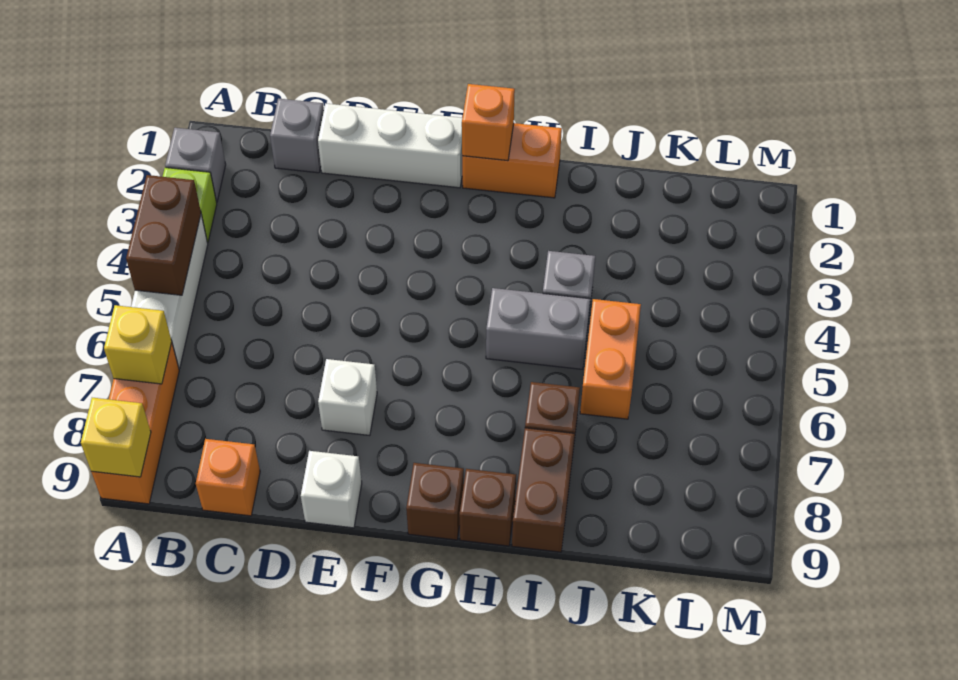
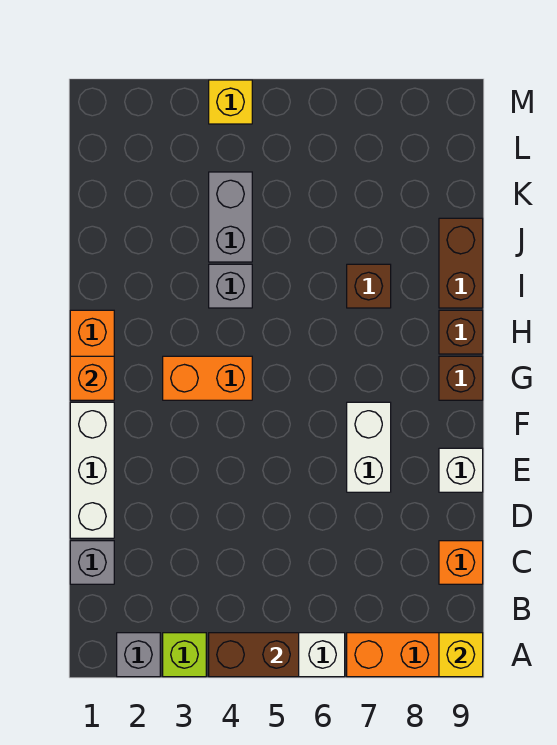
yellow brick A7 level 2 -> yellow brick M4 level 1
white brick E7 level 1 -> white brick E7:F7 level 1
grey brick H5:I5 level 1 -> grey brick J4:K4 level 1
brown brick I8:I9 level 1 -> brown brick I9:J9 level 1
orange brick J5:J6 level 1 -> orange brick G3:G4 level 1

